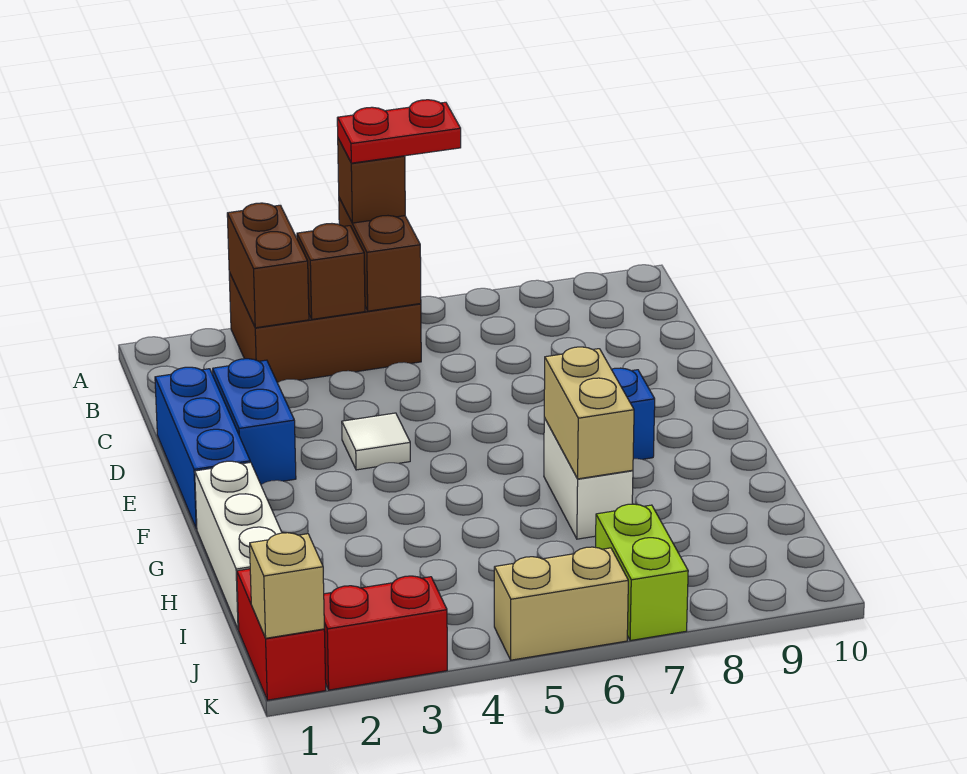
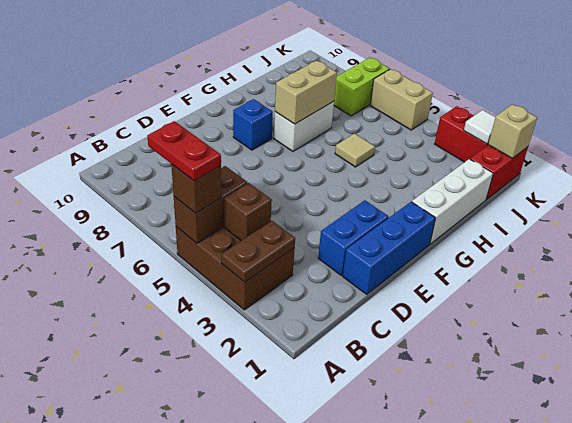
brown brick A3:B3 level 2 -> brown plate A3:B3 level 2
white tile E4 level 1 -> white tile K2 level 2
none -> tan tile H5 level 1

